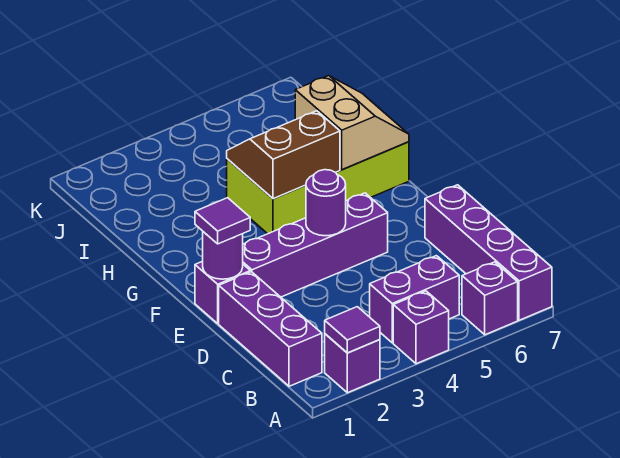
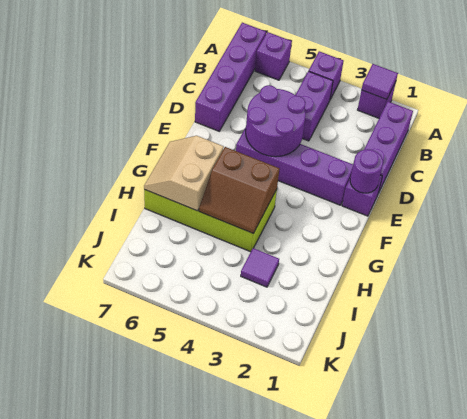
purple brick B4:B5 level 1 -> purple brick B4:C4 level 1
purple tile E1 level 3 -> purple tile I3 level 1
purple round brick E4 level 2 -> purple round brick D4:E5 level 2

